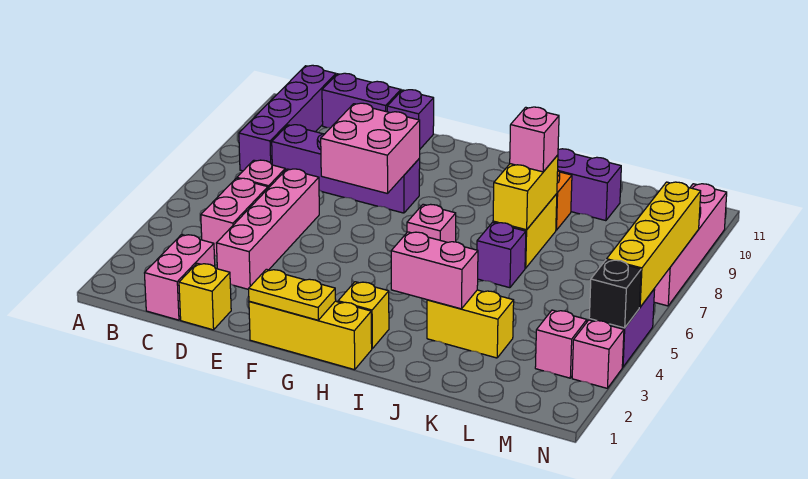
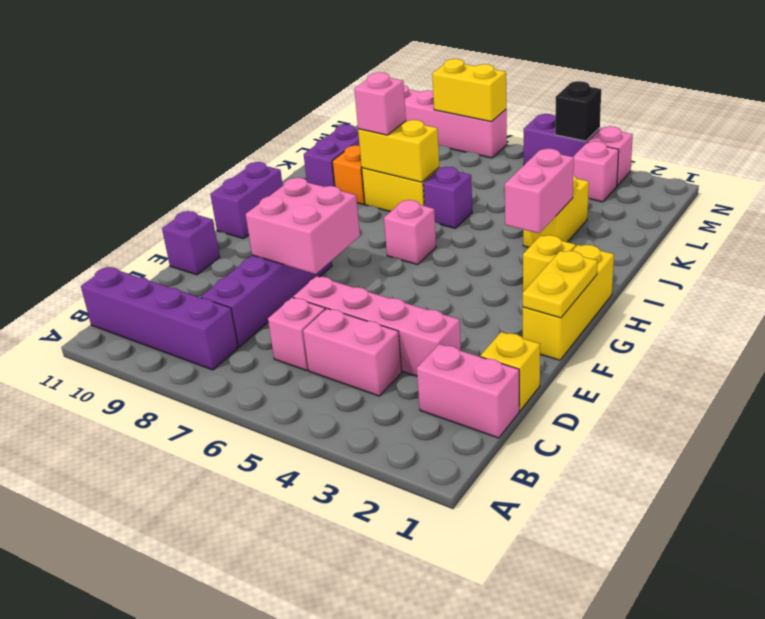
purple brick C11:D11 level 1 -> purple brick G11:H11 level 1
yellow brick N5:N8 level 2 -> yellow brick N7:N8 level 2

